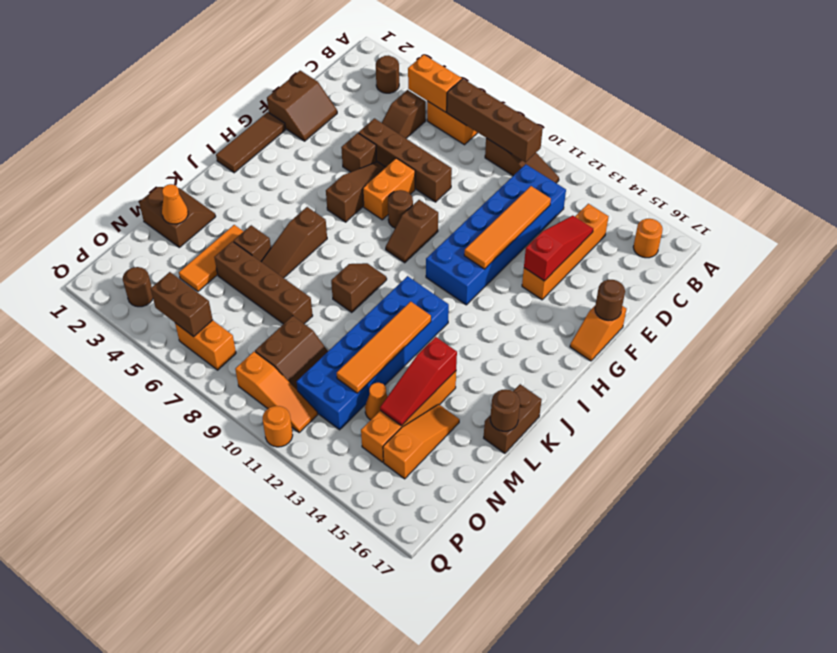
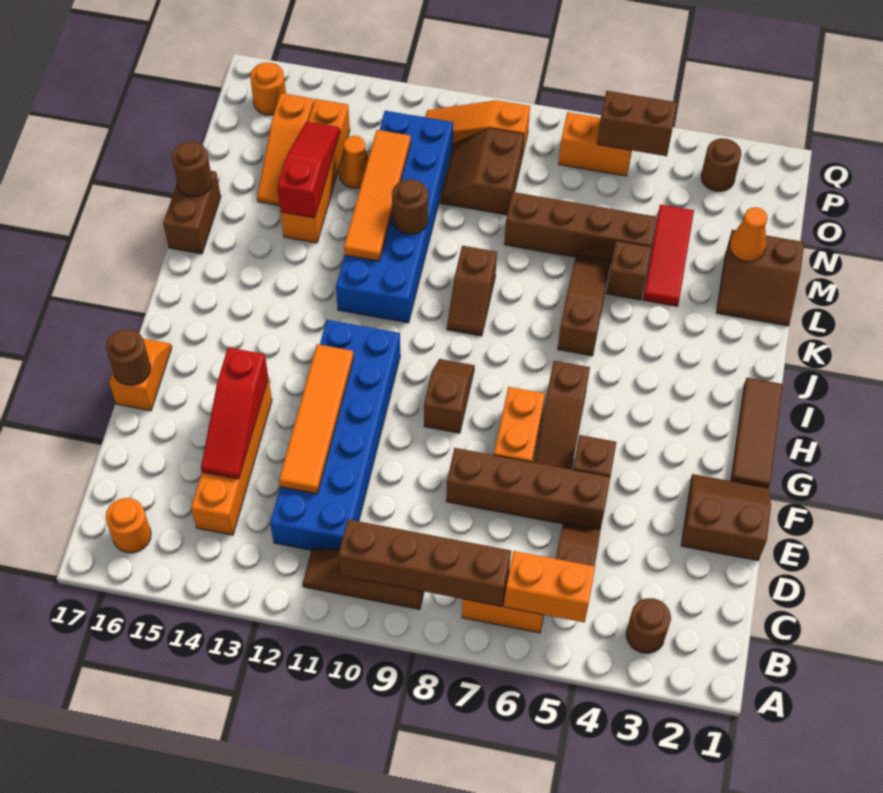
brown slope E1:F2 level 1 top 1 -> brown slope E1:F2 level 1 top E
brown round brick G8 level 1 -> brown round brick L11 level 2
orange tile L4:N4 level 1 -> red tile L4:N4 level 1
orange round brick Q11 level 1 -> orange round brick P16 level 1

